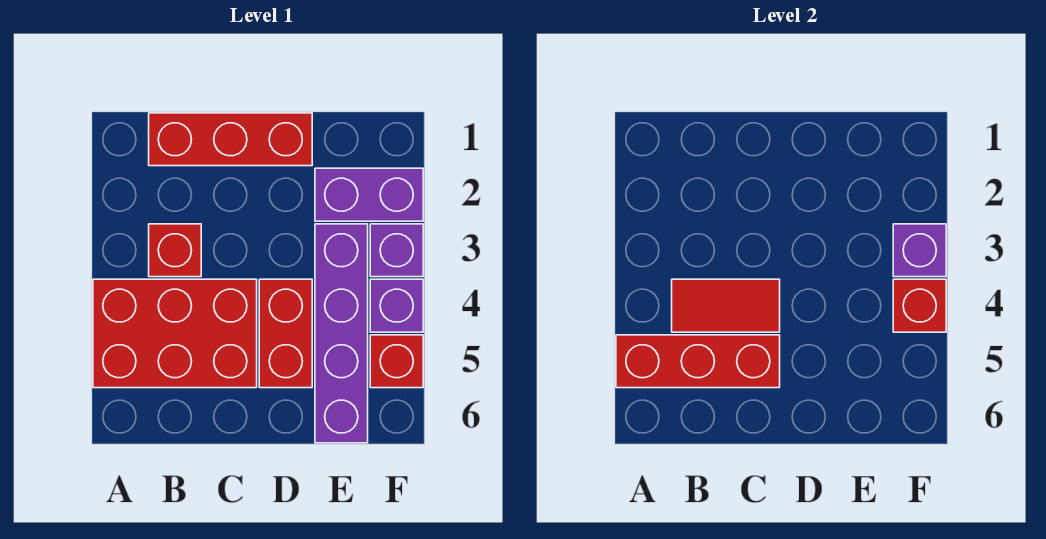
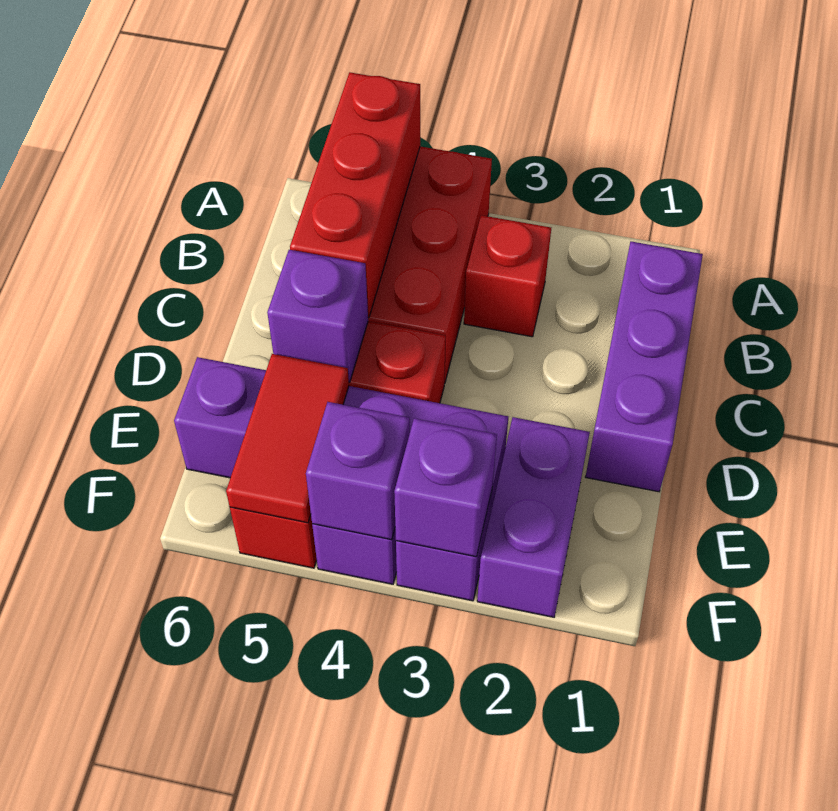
red brick B1:D1 level 1 -> purple brick B1:D1 level 1
red tile B4:C4 level 2 -> red tile E5:F5 level 2
none -> purple brick D5 level 2
red brick F4 level 2 -> purple brick F4 level 2

